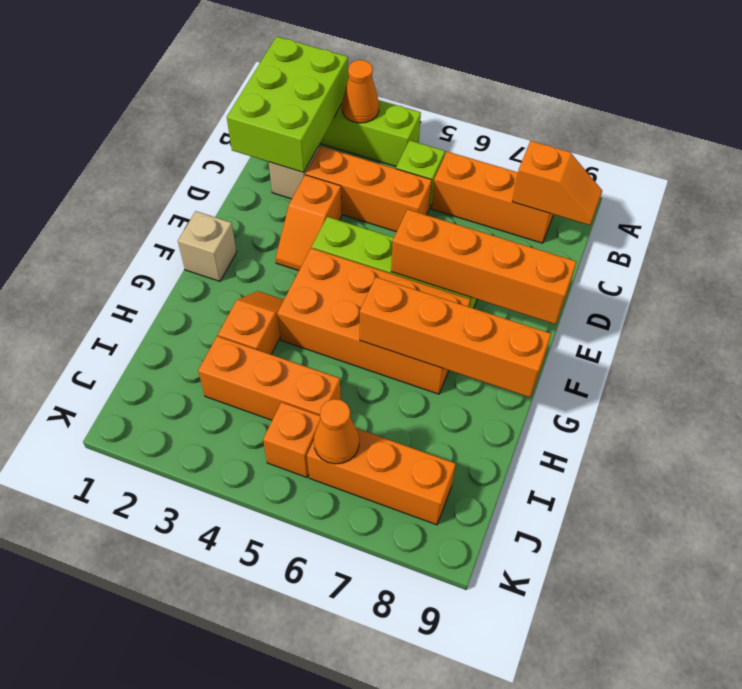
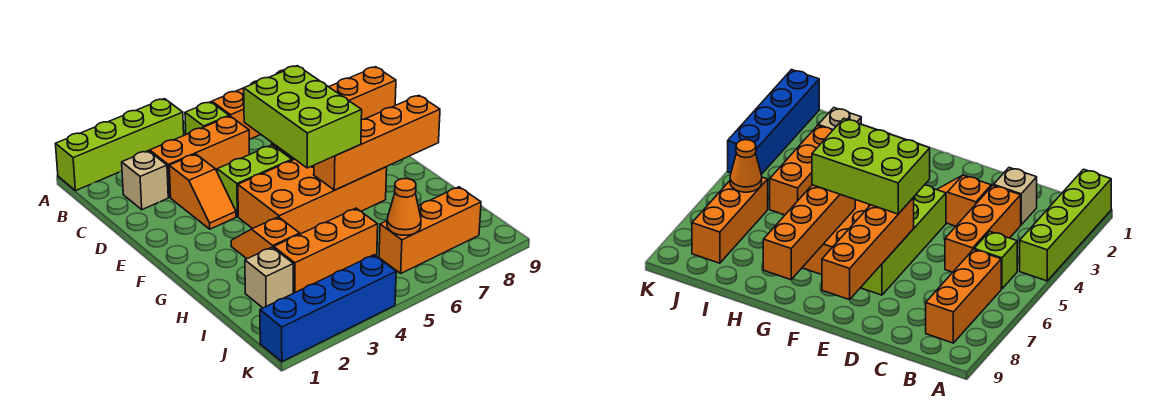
lime brick A1:C2 level 2 -> lime brick E5:G6 level 3
orange cone A3 level 2 -> none
orange slope B8:B9 level 2 top 8 -> none
tan brick F1 level 1 -> tan brick I2 level 1
orange brick J5 level 1 -> none
none -> blue brick K1:K4 level 1

